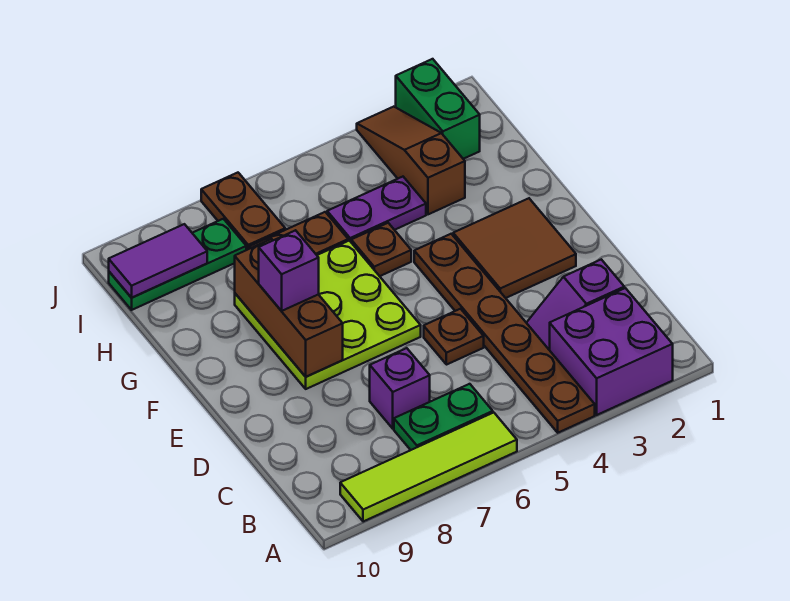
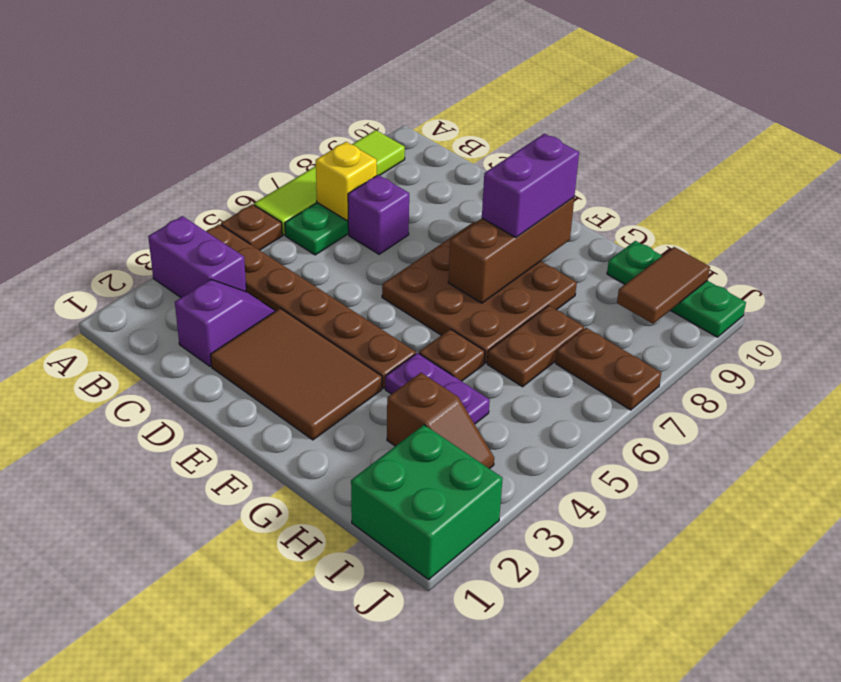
purple brick A2:B3 level 1 -> purple brick A3:B3 level 1
none -> yellow brick B7 level 2
brown plate D5 level 1 -> brown plate A5 level 1
brown tile E2:F3 level 1 -> brown tile D2:F3 level 1
lime plate E6:G8 level 1 -> brown plate E6:G8 level 1
brown brick E8:G8 level 2 -> brown brick F7:F9 level 2
purple brick F8 level 3 -> purple brick F8:F9 level 3
brown slope H3:J3 level 1 top H -> brown slope H3:I3 level 1 top H
purple plate H4:H5 level 1 -> purple plate G4:H4 level 1
green brick I2:J2 level 1 -> green brick I1:J2 level 1
green plate I8:I10 level 1 -> green plate H10:J10 level 1
purple tile I9:I10 level 2 -> brown tile I9:I10 level 2

